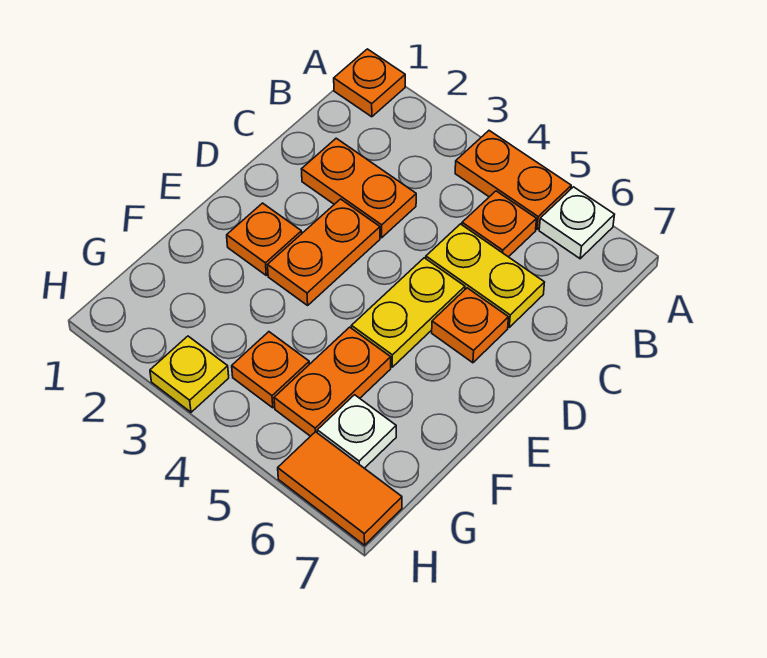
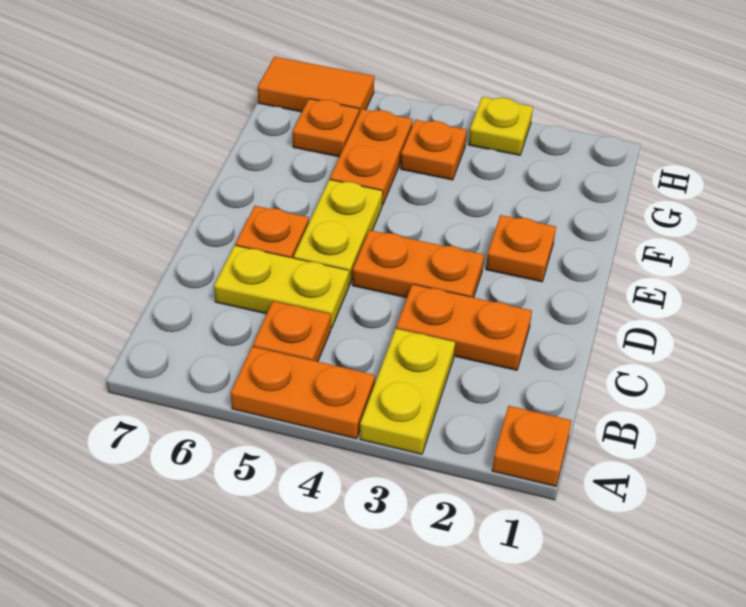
none -> yellow plate A3:B3 level 1
white plate A6 level 1 -> none
orange plate D3:E3 level 1 -> orange plate D3:D4 level 1
white plate G6 level 1 -> orange plate G6 level 1

